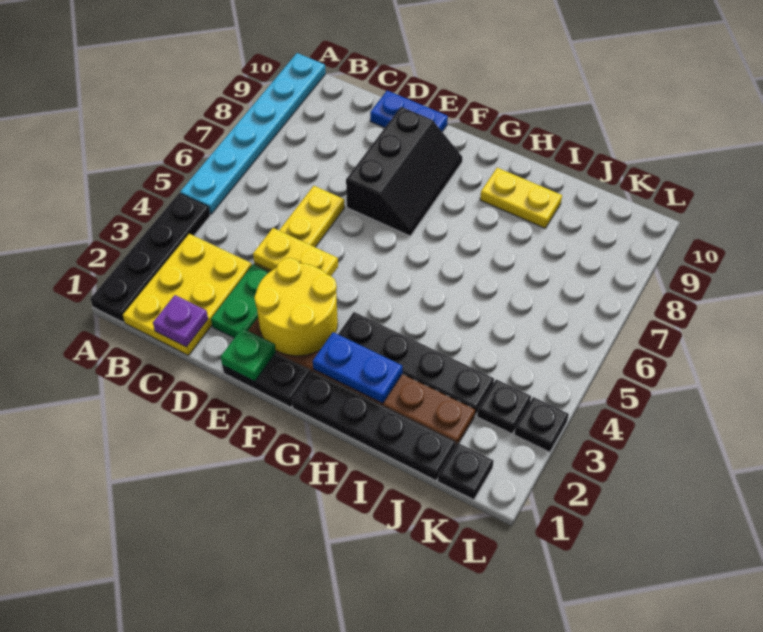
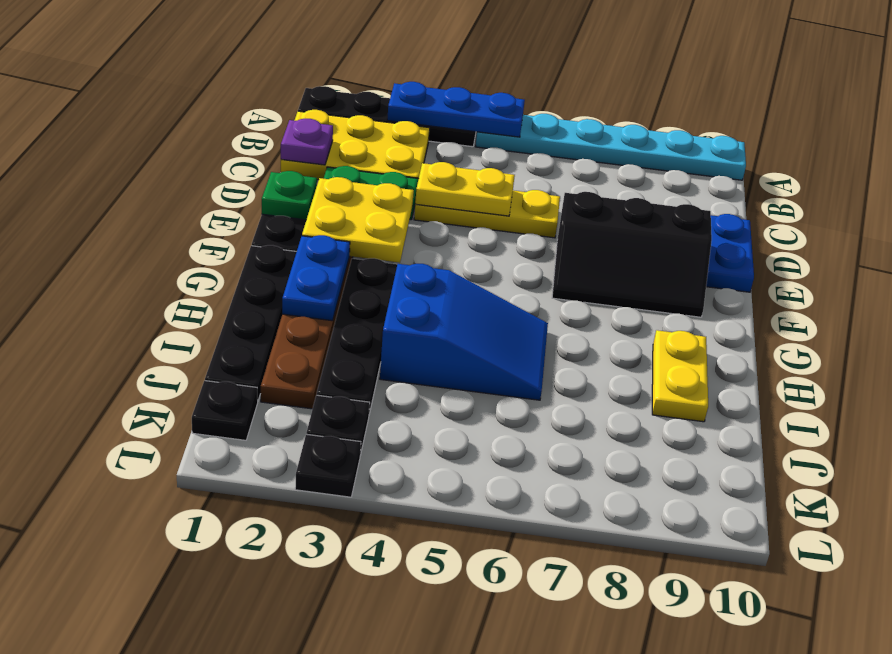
none -> blue plate A3:A5 level 2
yellow plate D4:E4 level 2 -> yellow plate D4:D5 level 2
yellow round brick E2:F3 level 2 -> yellow plate E2:F3 level 2
none -> blue slope H4:I6 level 1 top 4

